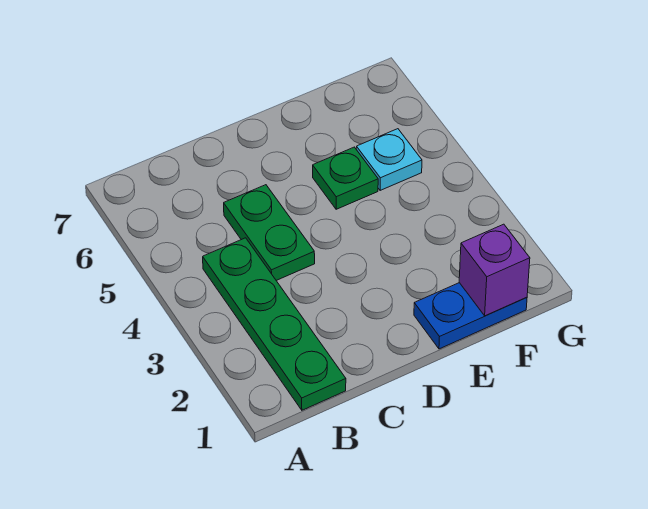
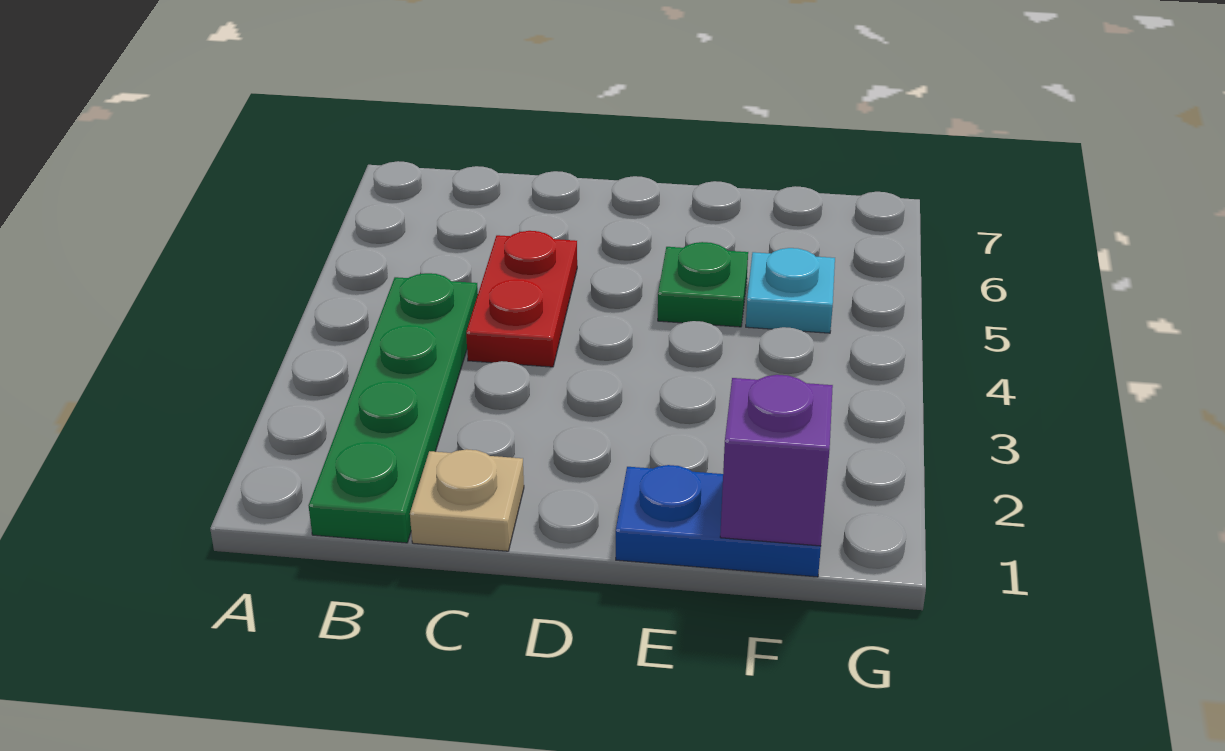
none -> tan plate C1 level 1
green plate C4:C5 level 1 -> red plate C4:C5 level 1

